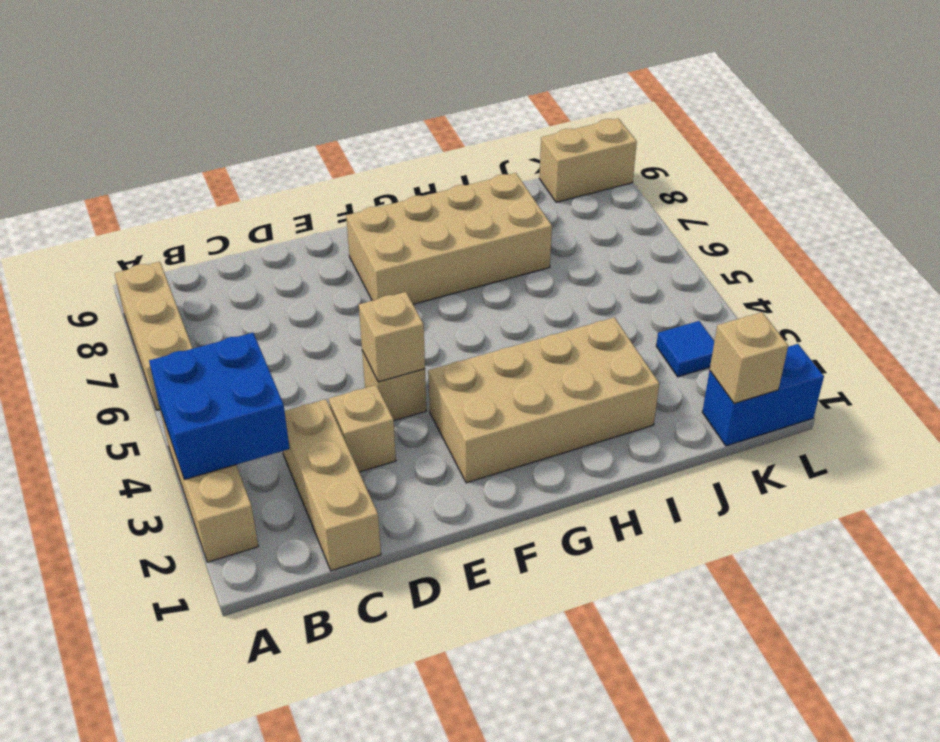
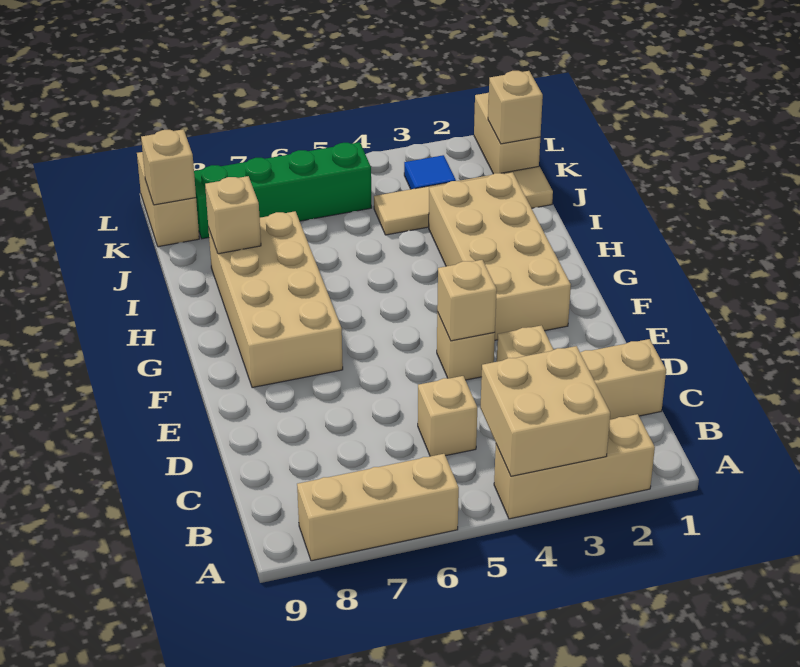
blue brick A3:B4 level 2 -> tan brick A3:B4 level 2
none -> tan brick C5 level 1
none -> tan brick I8 level 2
none -> tan tile J1:J4 level 1
blue brick K1:L1 level 1 -> tan brick K1:L1 level 1
none -> green brick K5:K8 level 1
none -> tan brick K9 level 2

